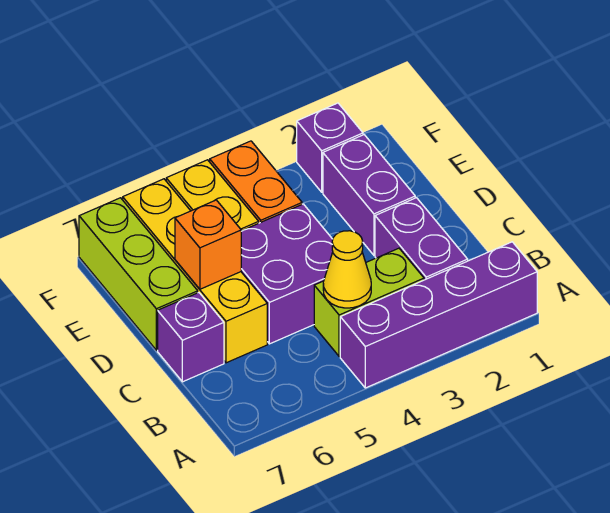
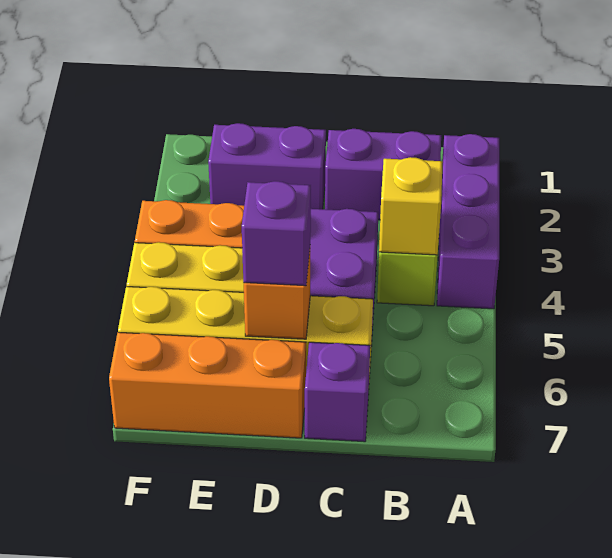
purple brick A1:A4 level 1 -> purple brick A2:A4 level 1
yellow cone B4 level 2 -> yellow brick B4 level 2
lime brick D7:F7 level 1 -> orange brick D7:F7 level 1
purple brick F2 level 1 -> purple brick D6 level 3

